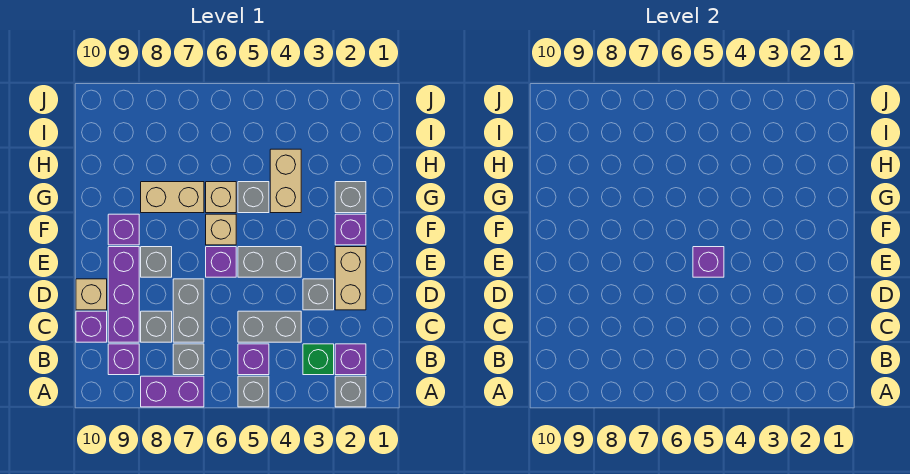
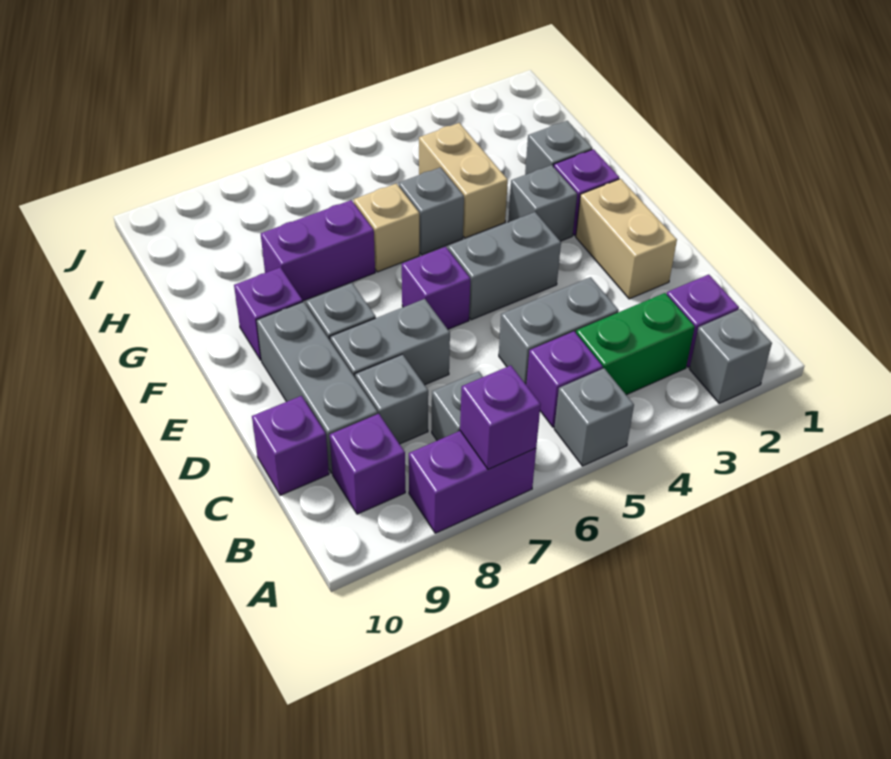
green brick B3 level 1 -> green brick B3:B4 level 1
grey brick C7:D7 level 1 -> grey brick D7:D8 level 1
purple brick C9:E9 level 1 -> grey brick C9:E9 level 1
grey brick D3 level 1 -> grey brick F3 level 1
tan brick D10 level 1 -> none
purple brick E5 level 2 -> purple brick A7 level 2
tan brick F6 level 1 -> none
tan brick G7:G8 level 1 -> purple brick G7:G8 level 1

